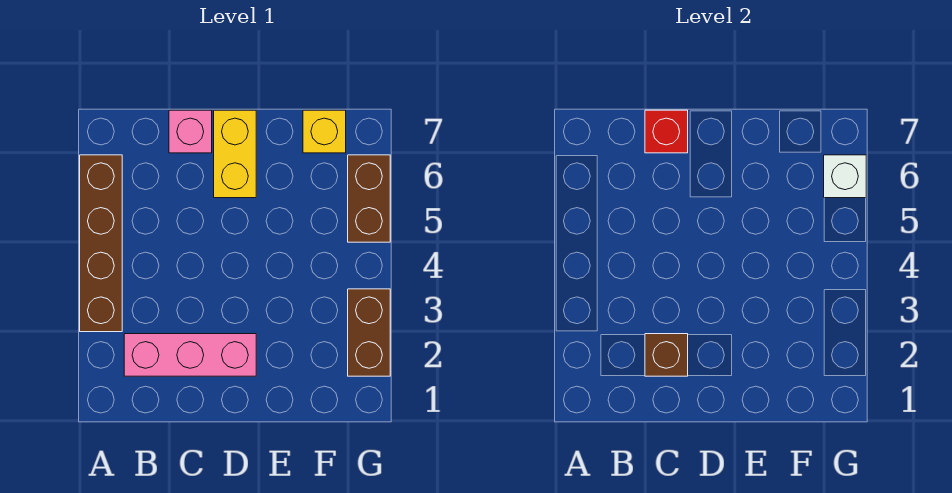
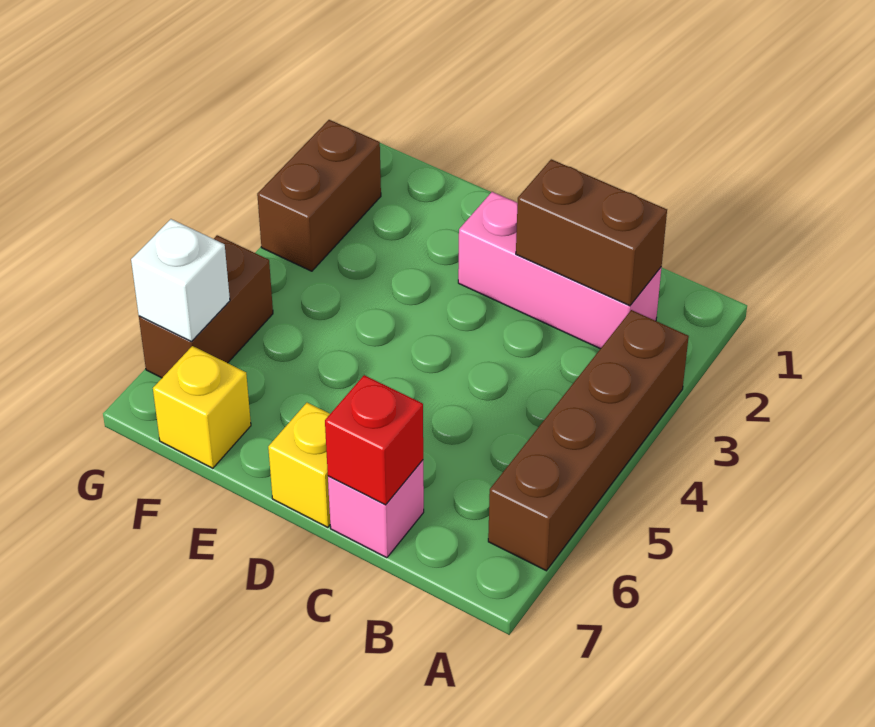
brown brick C2 level 2 -> brown brick B2:C2 level 2
yellow brick D6:D7 level 1 -> yellow brick D7 level 1

